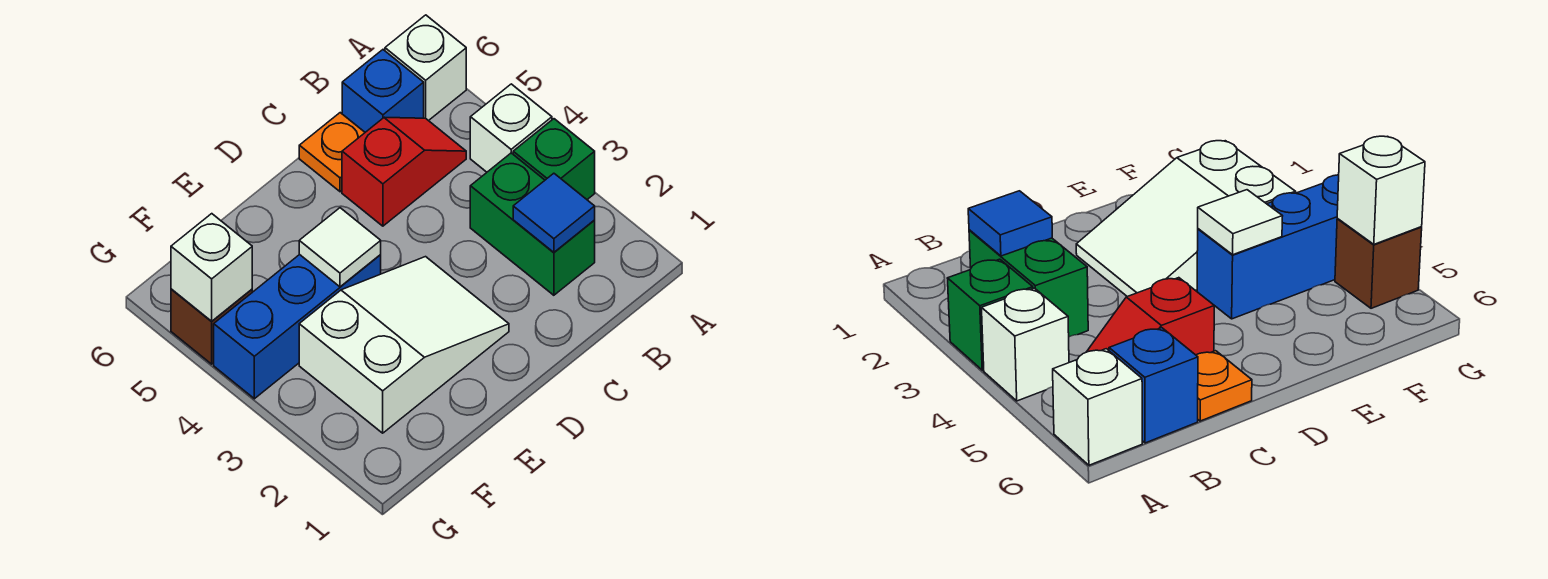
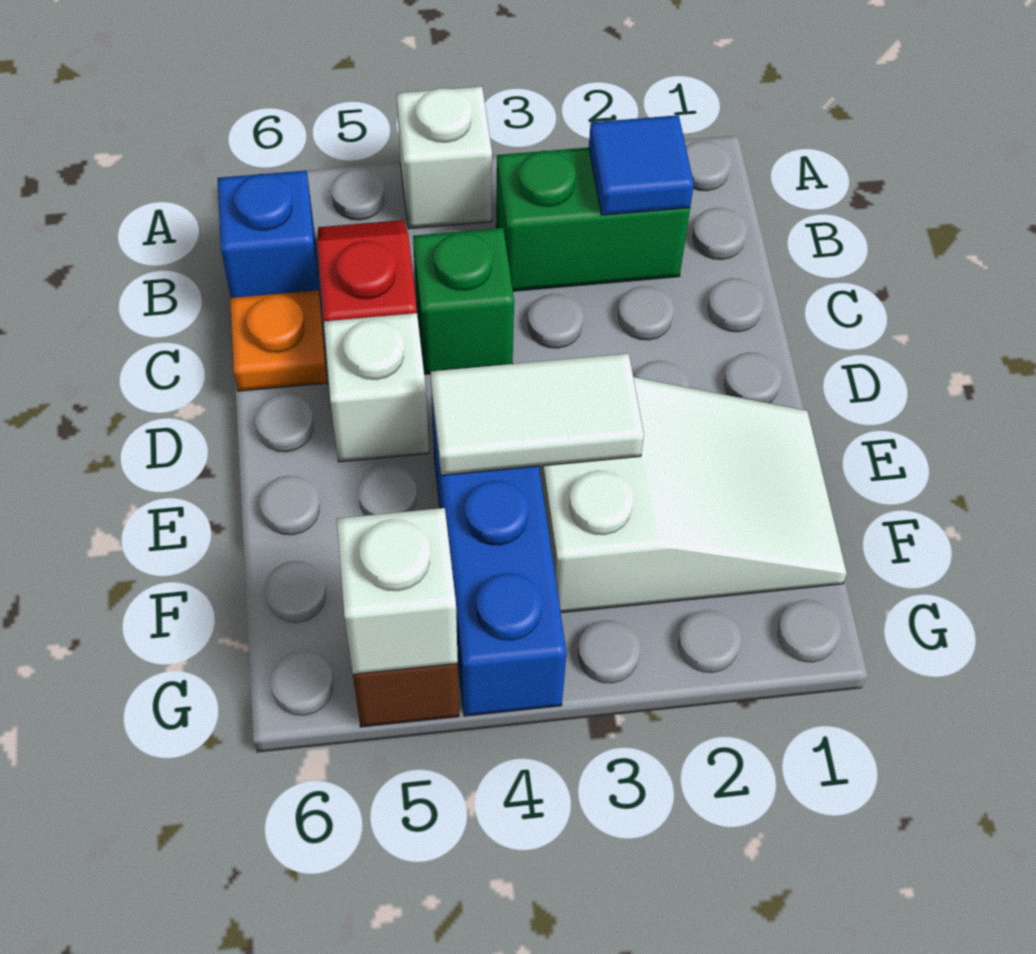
green brick A3 level 1 -> green brick C4 level 1
white brick A6 level 1 -> white brick D5 level 1
white slope D2:F3 level 1 top F -> white slope E1:F3 level 1 top 3
white tile E4 level 2 -> white tile E3:E4 level 2

